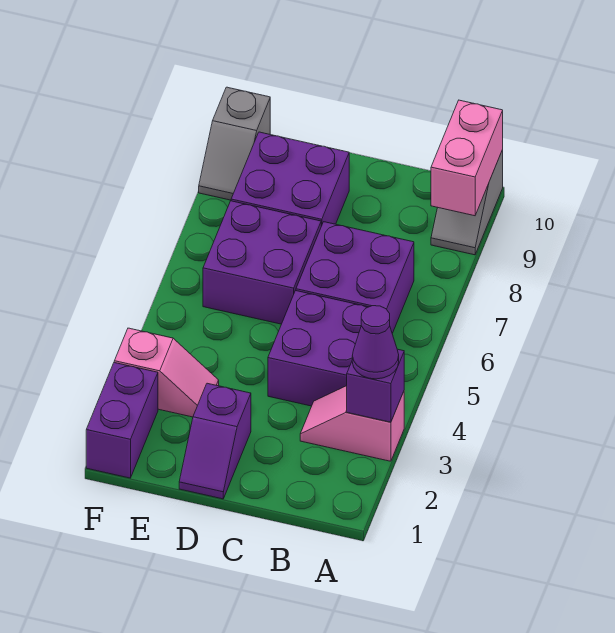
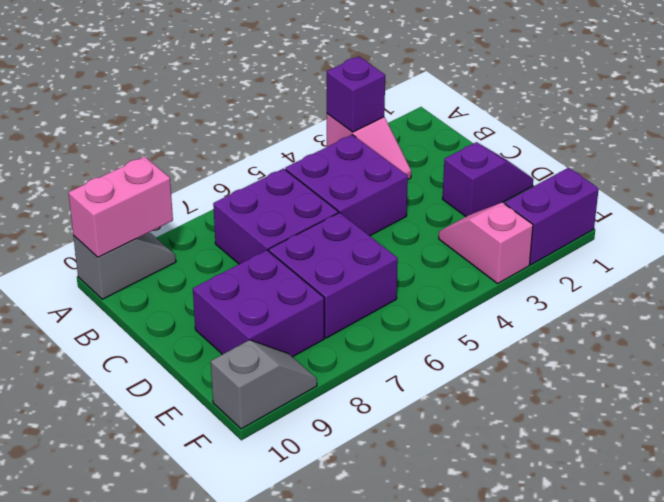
purple cone A3 level 3 -> none

